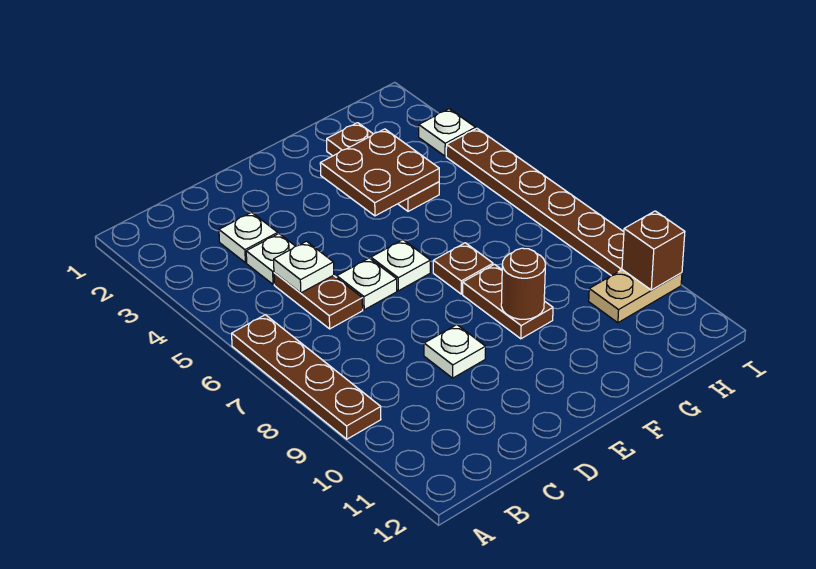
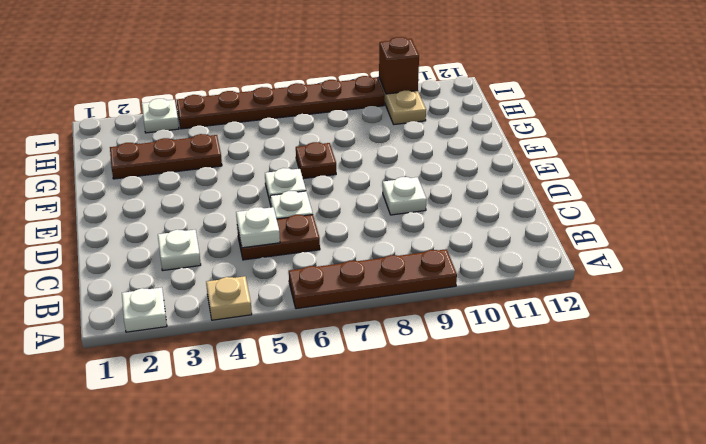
none -> tan plate A4 level 1
white plate C4 level 1 -> white plate A2 level 1
brown plate F3:G4 level 2 -> none
brown plate F8:F9 level 1 -> none
brown round brick F9 level 2 -> none

